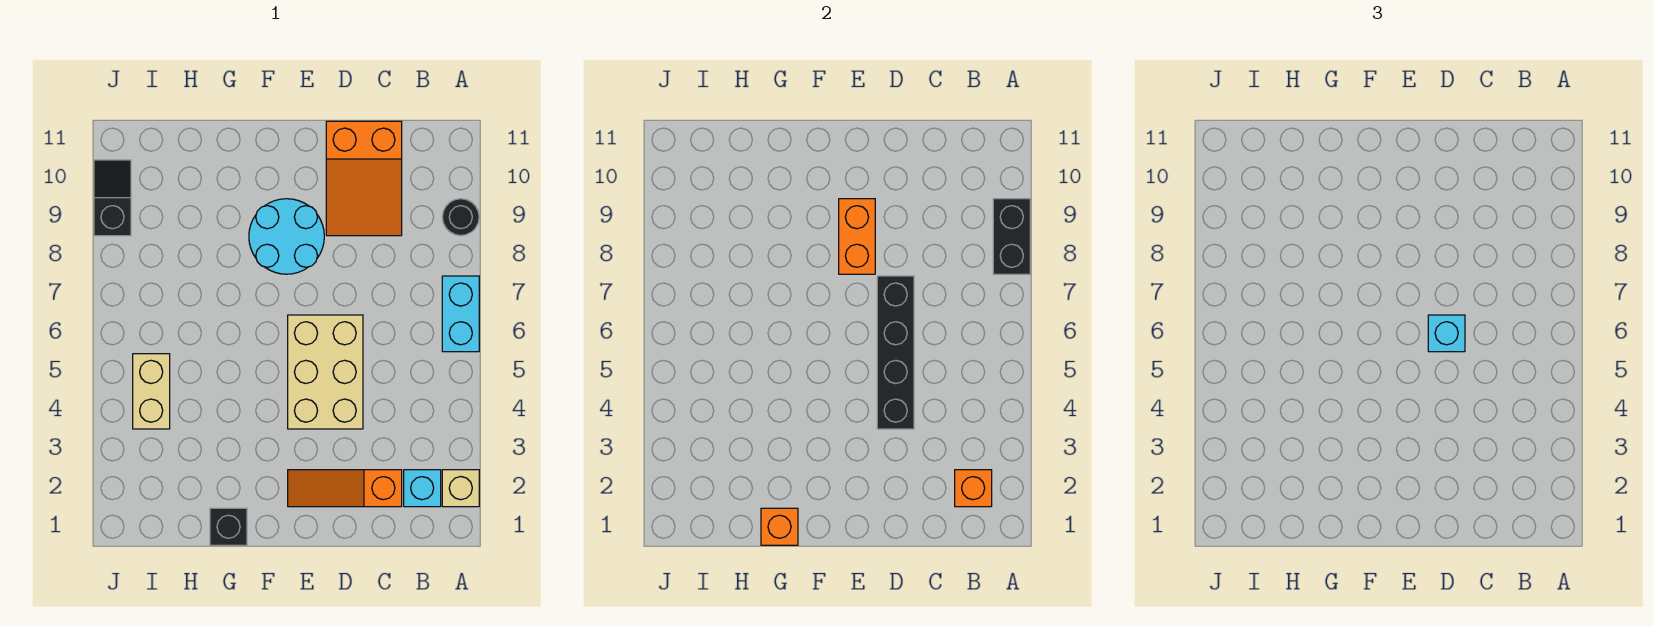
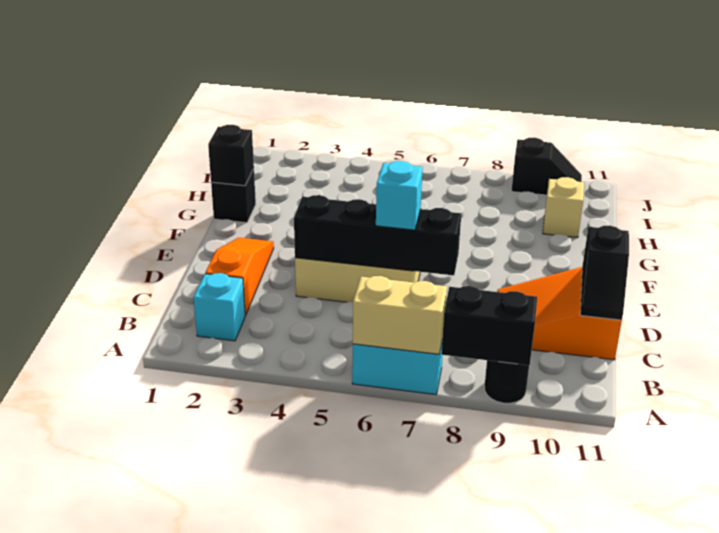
tan brick A2 level 1 -> tan brick H10 level 1
orange brick B2 level 2 -> none
none -> black slope C11:D11 level 2 top D
cyan round brick E8:F9 level 1 -> none
orange brick E8:E9 level 2 -> none
orange brick G1 level 2 -> black brick G1 level 2
tan brick I4:I5 level 1 -> tan brick A6:A7 level 2

